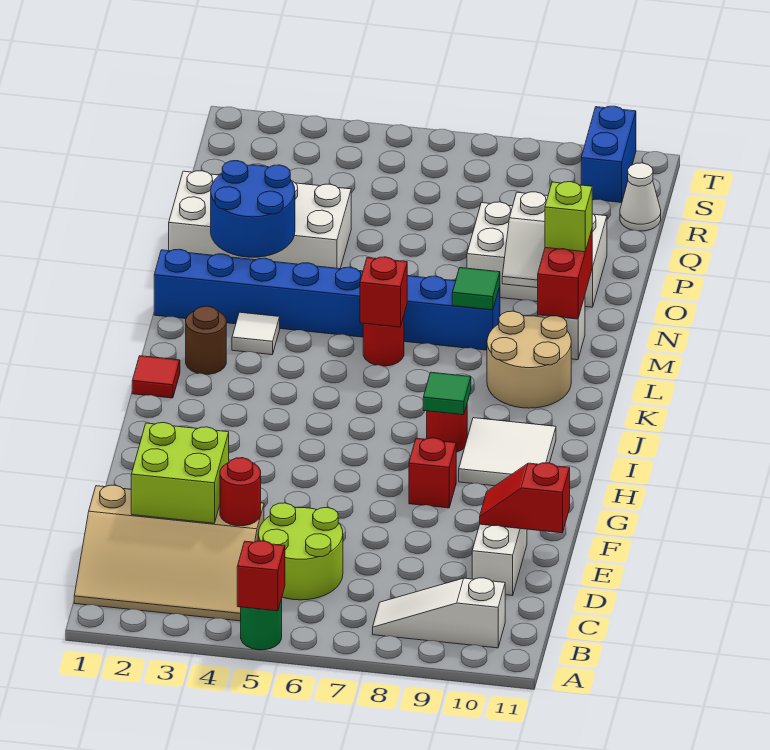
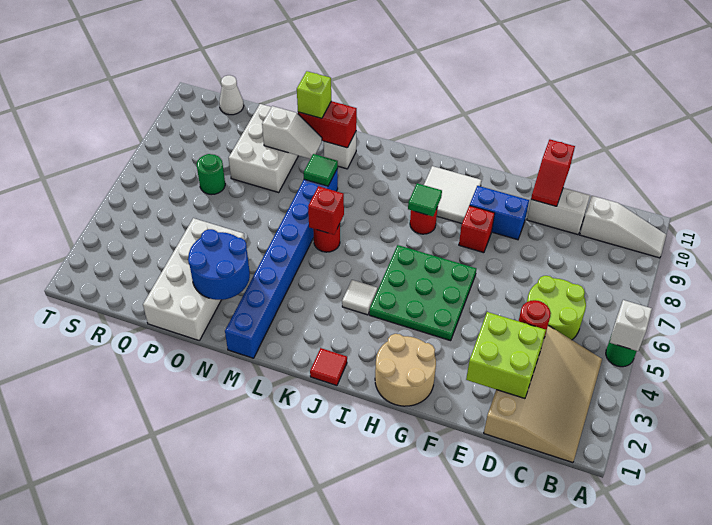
red brick A5 level 2 -> white brick A5 level 2
white slope B8:B10 level 1 top 10 -> white slope A10:C10 level 1 top C
none -> green plate G4:I6 level 1
brown round brick K2 level 1 -> none
tan round brick K9:L10 level 1 -> tan round brick G1:H2 level 1
white tile L3 level 1 -> white tile J4 level 1
none -> green round brick Q7 level 1
blue brick S10:T10 level 1 -> blue brick F9:G9 level 1

